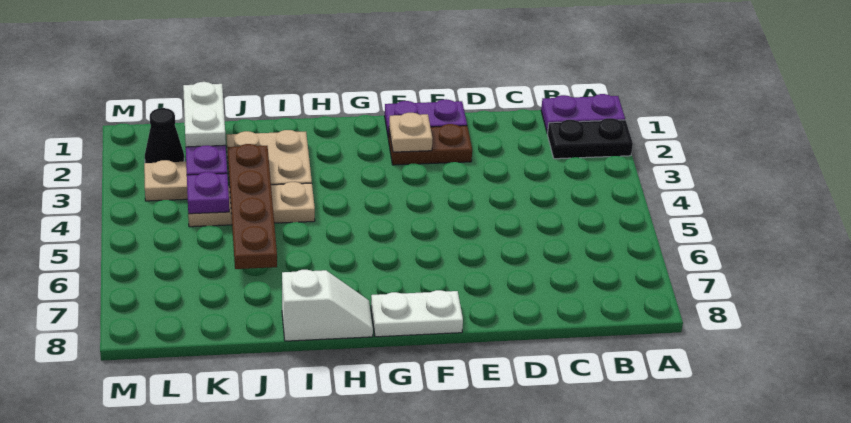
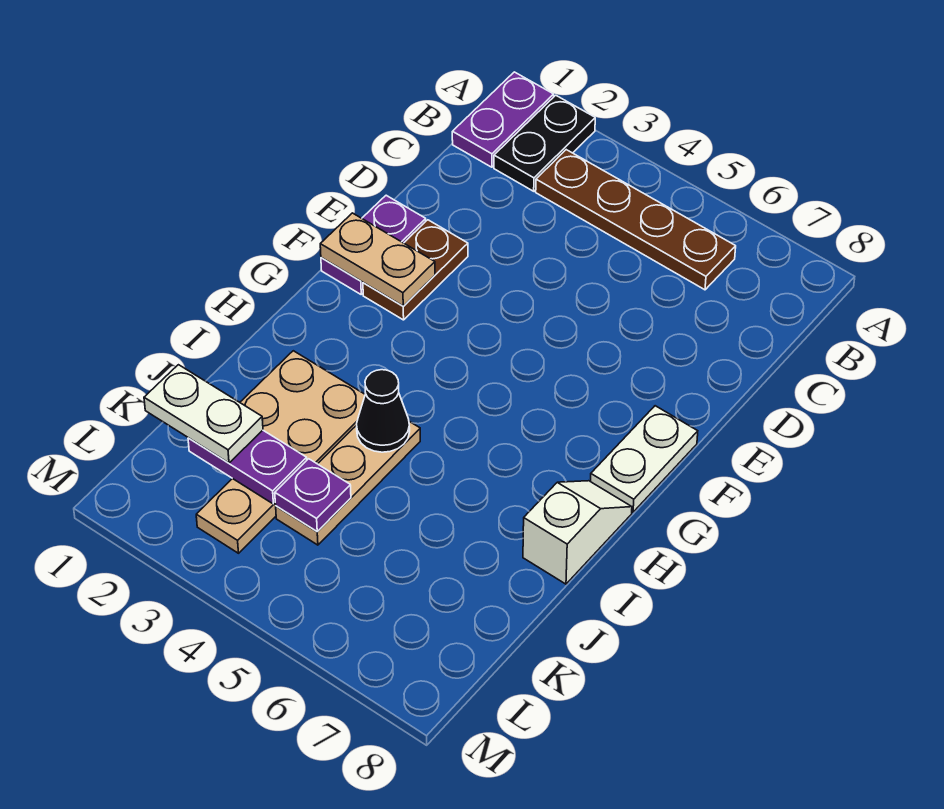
tan plate F2 level 2 -> tan plate F1:F2 level 2
brown plate J3:J6 level 2 -> brown plate B3:B6 level 1
black cone L2 level 1 -> black cone I4 level 2

